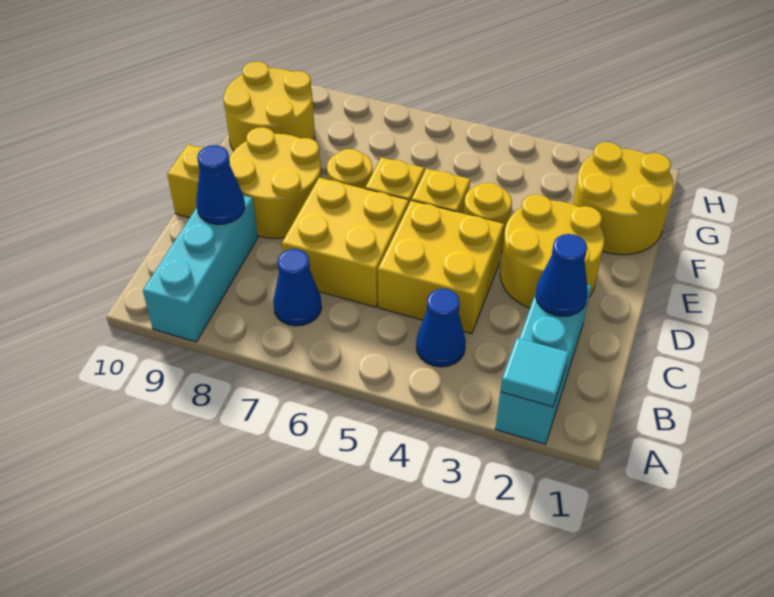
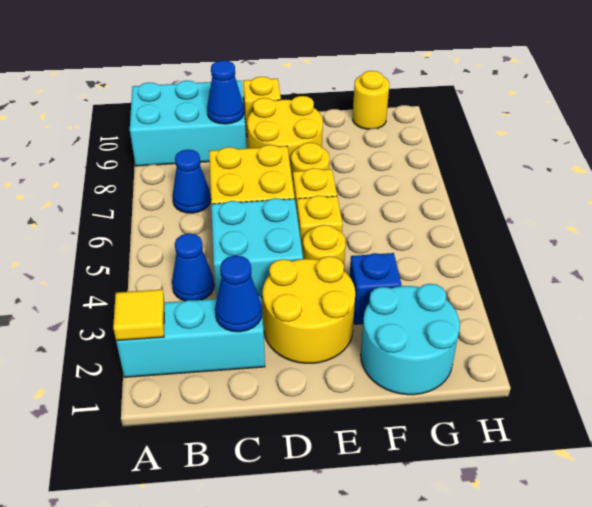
cyan tile A2 level 2 -> yellow tile A2 level 2
cyan brick A9:C9 level 1 -> cyan brick A9:C10 level 1
yellow brick C4:D5 level 1 -> cyan brick C4:D5 level 1
yellow round brick F1:G2 level 1 -> cyan round brick F1:G2 level 1
none -> blue brick F3 level 1
yellow round brick F9:G10 level 1 -> yellow round brick G10 level 1

